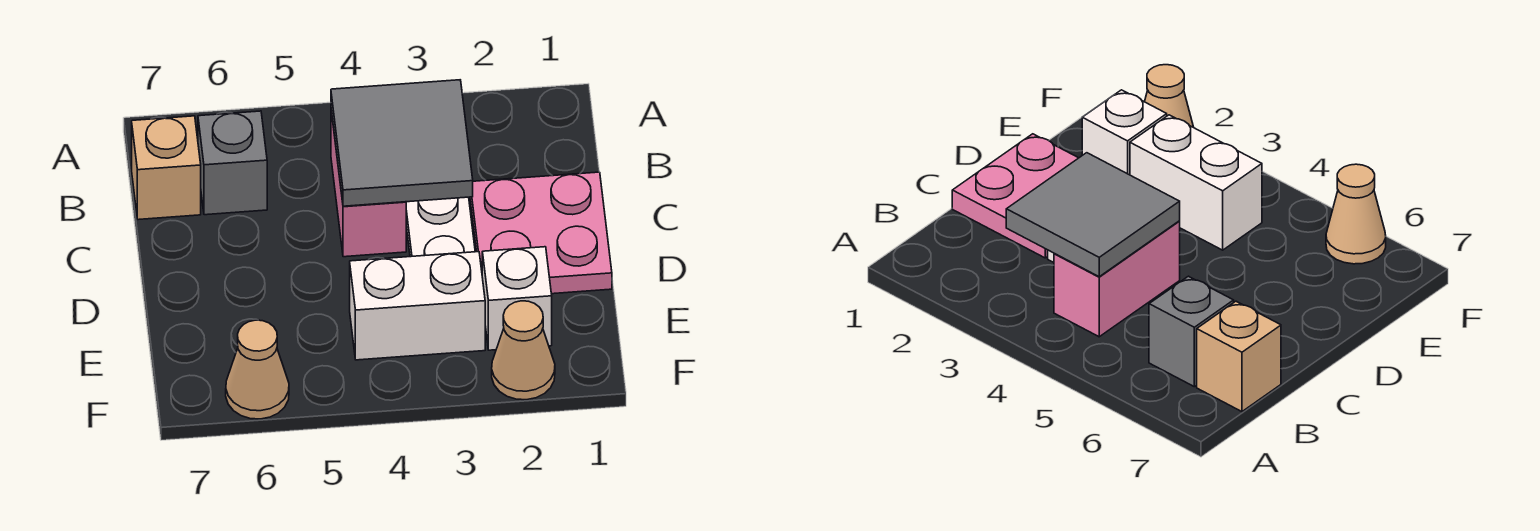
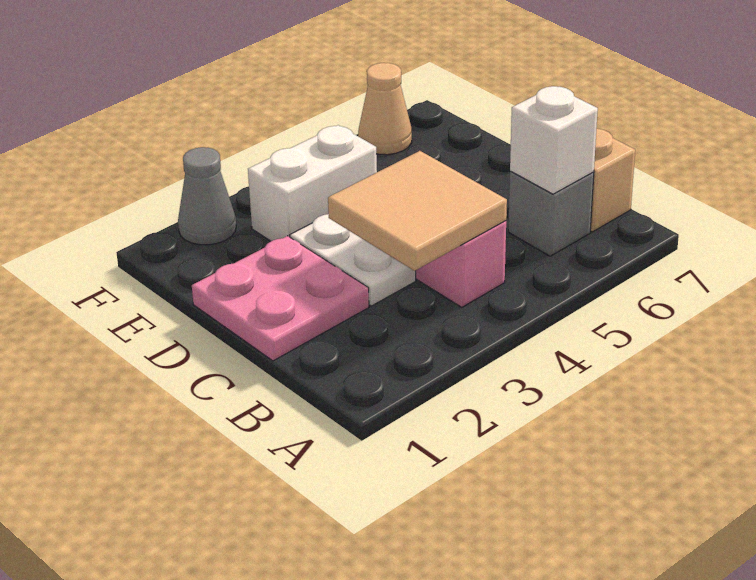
grey tile B3:C4 level 2 -> tan tile B3:C4 level 2
white brick E2 level 1 -> white brick B6 level 2
tan cone F2 level 1 -> grey cone F2 level 1

